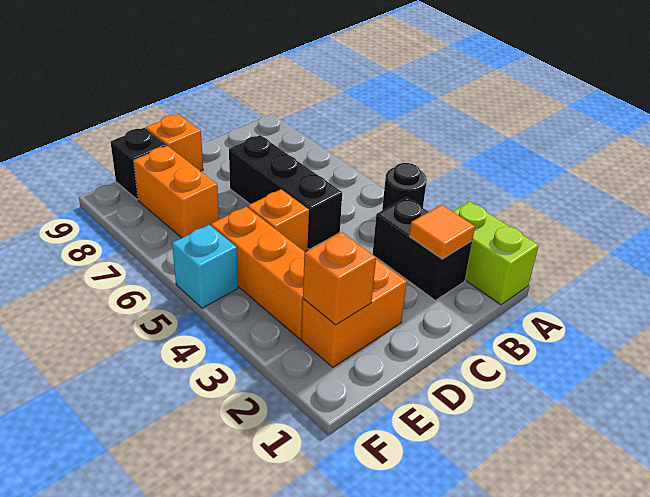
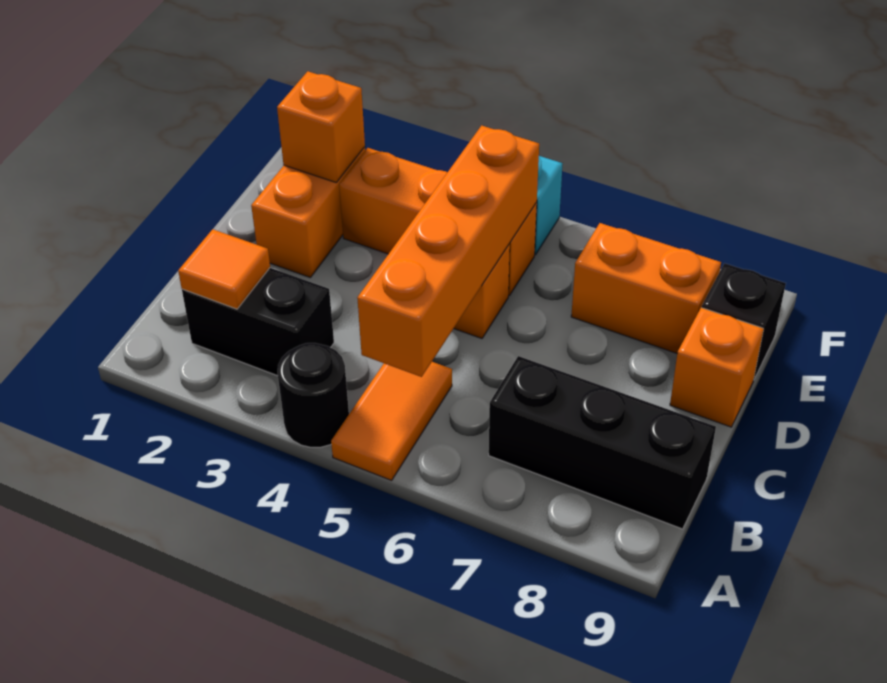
lime brick A1:A2 level 1 -> none
none -> orange tile A5:B5 level 1
none -> orange brick B5:E5 level 2
black brick C5:C7 level 1 -> black brick B7:B9 level 1

